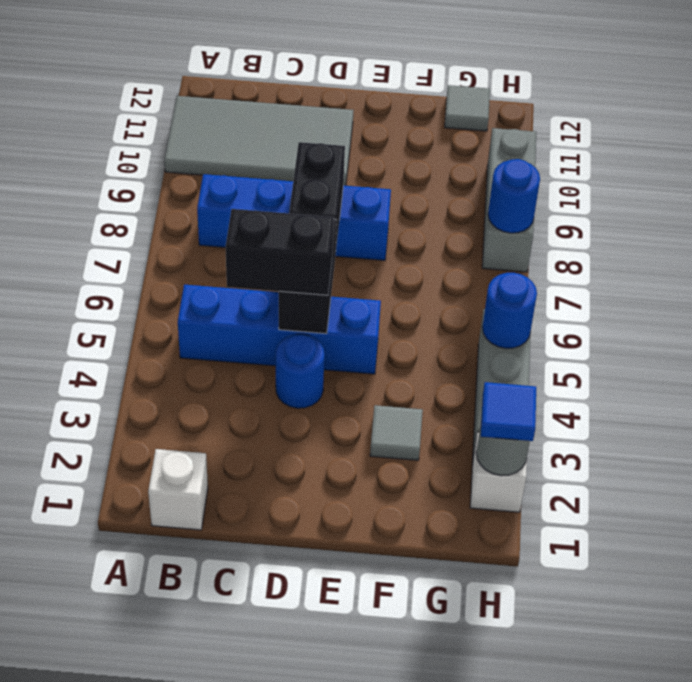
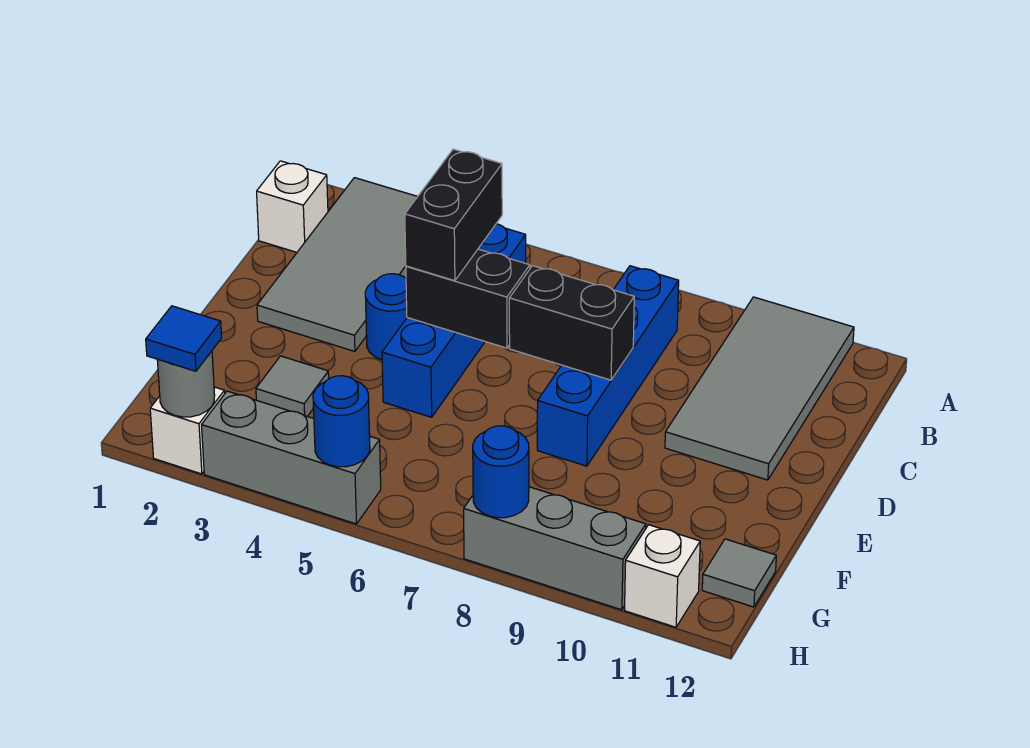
none -> grey tile A2:D3 level 1
none -> white brick H11 level 1

